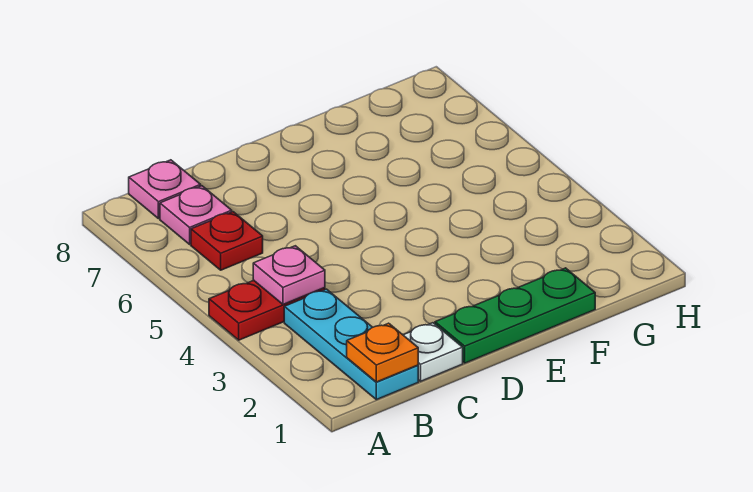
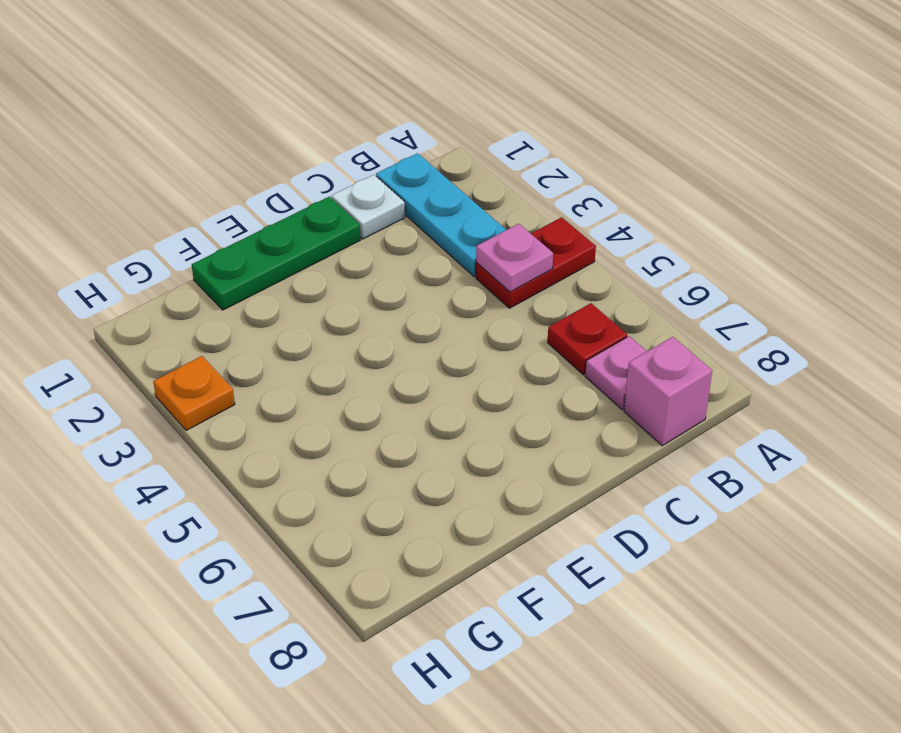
orange plate B1 level 2 -> orange plate H3 level 1
pink plate B8 level 1 -> pink brick B8 level 1

